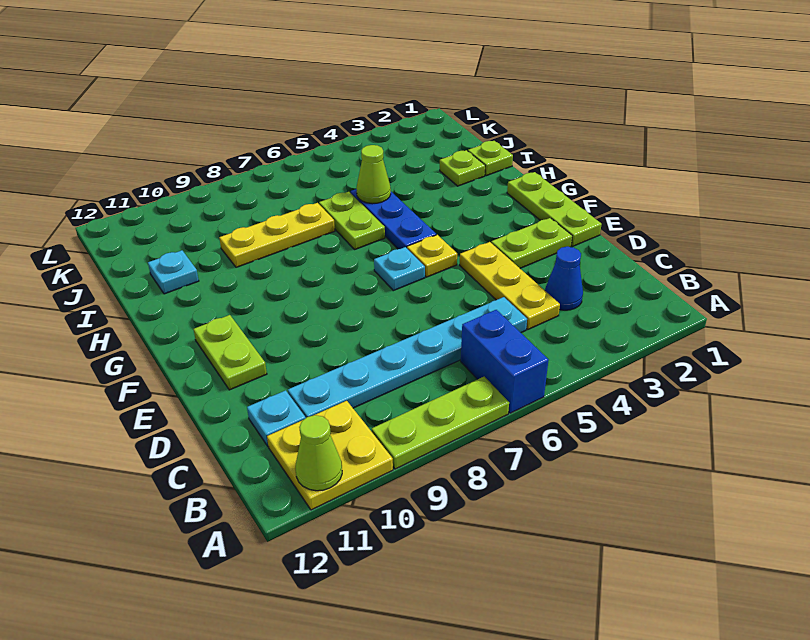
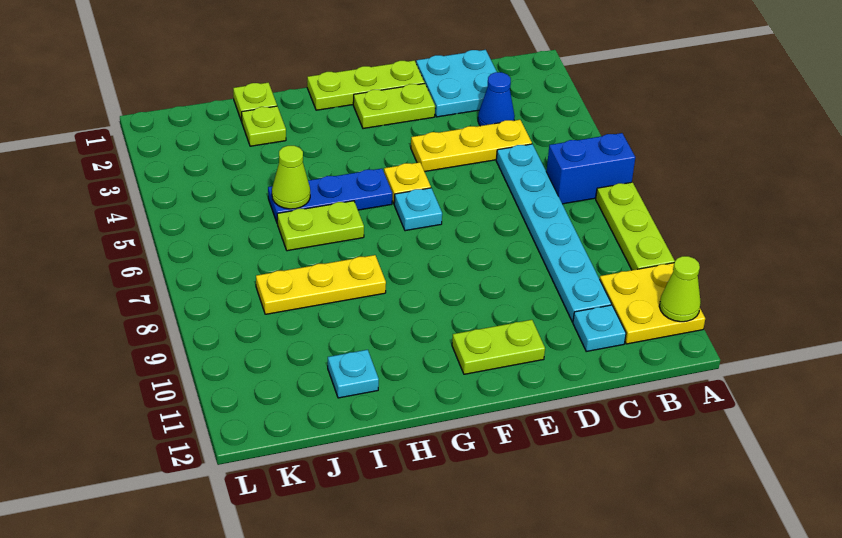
none -> cyan plate C1:D2 level 1
lime plate E2:E3 level 1 -> lime plate E2:F2 level 1
yellow plate I7:I9 level 1 -> yellow plate H8:J8 level 1

